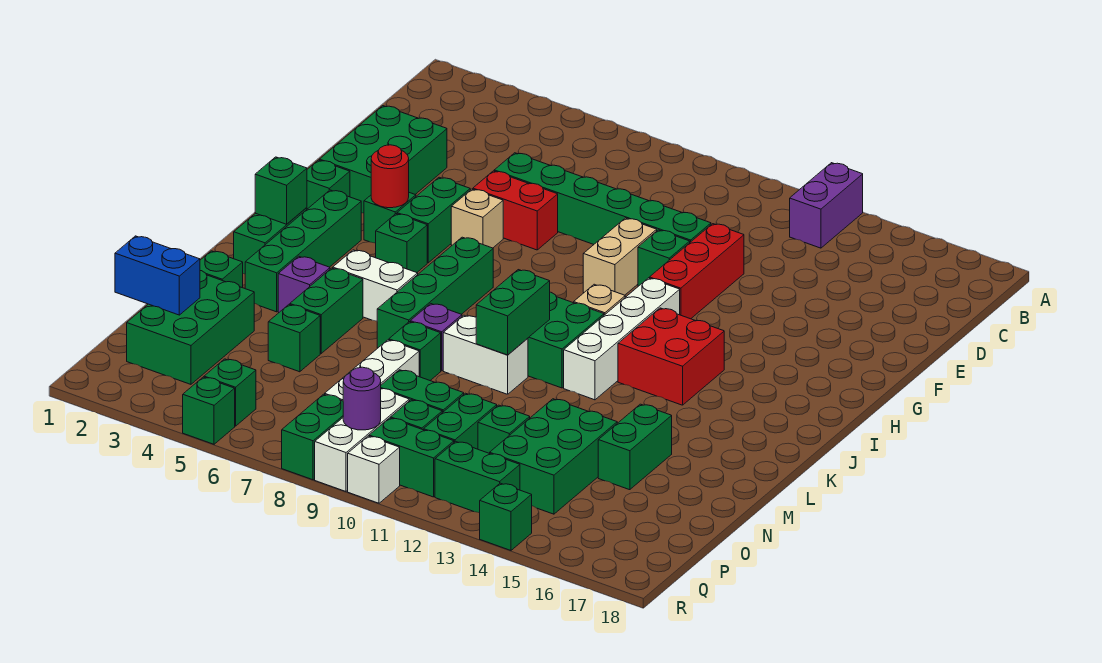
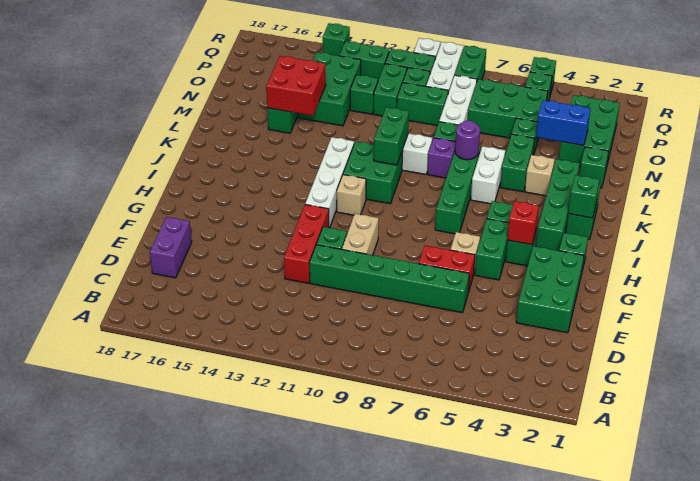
purple brick A13:B13 level 1 -> purple brick D17:E17 level 1
red round brick H4 level 2 -> red brick H4 level 2
red brick I13:J14 level 1 -> red brick M14:N15 level 2
white brick K5:K6 level 1 -> white brick K6:L6 level 1
purple brick L4 level 1 -> tan brick L4 level 1
blue brick O1:O2 level 2 -> blue brick N3:N4 level 2
none -> green brick O5:P7 level 1
purple round brick Q9 level 2 -> purple round brick L7 level 2

